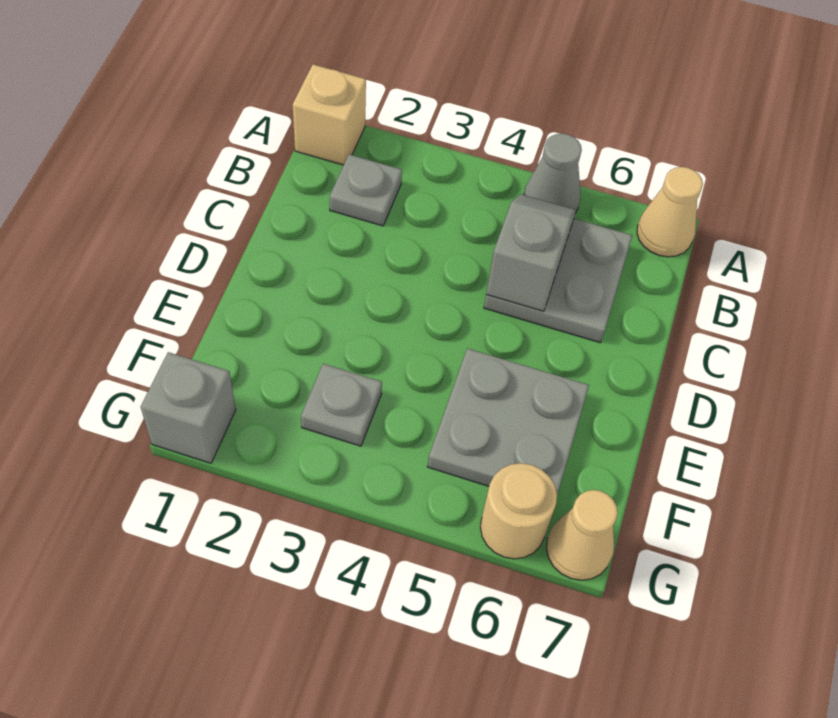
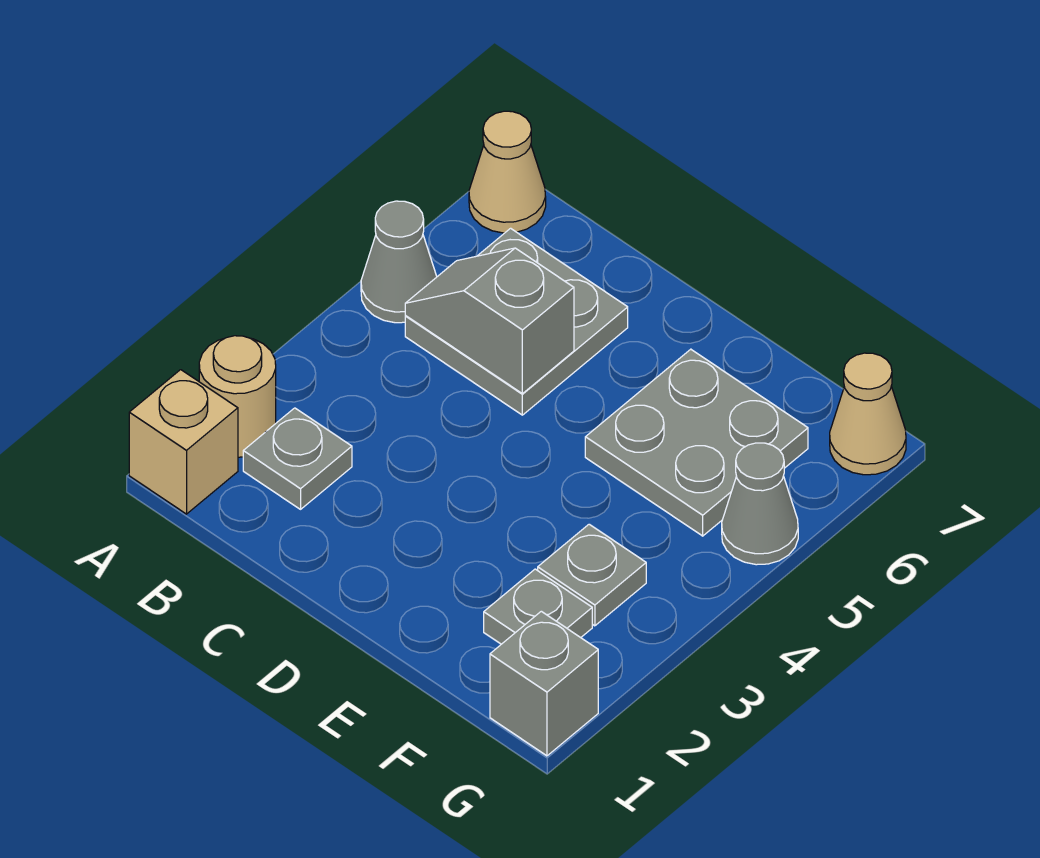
none -> grey plate F2 level 1
none -> grey cone G5 level 1
tan round brick G6 level 1 -> tan round brick A2 level 1

